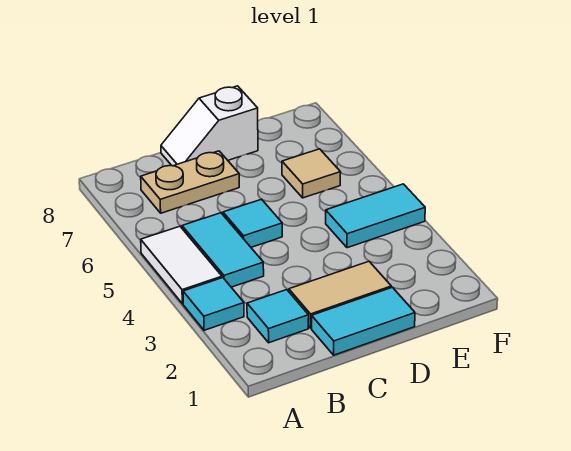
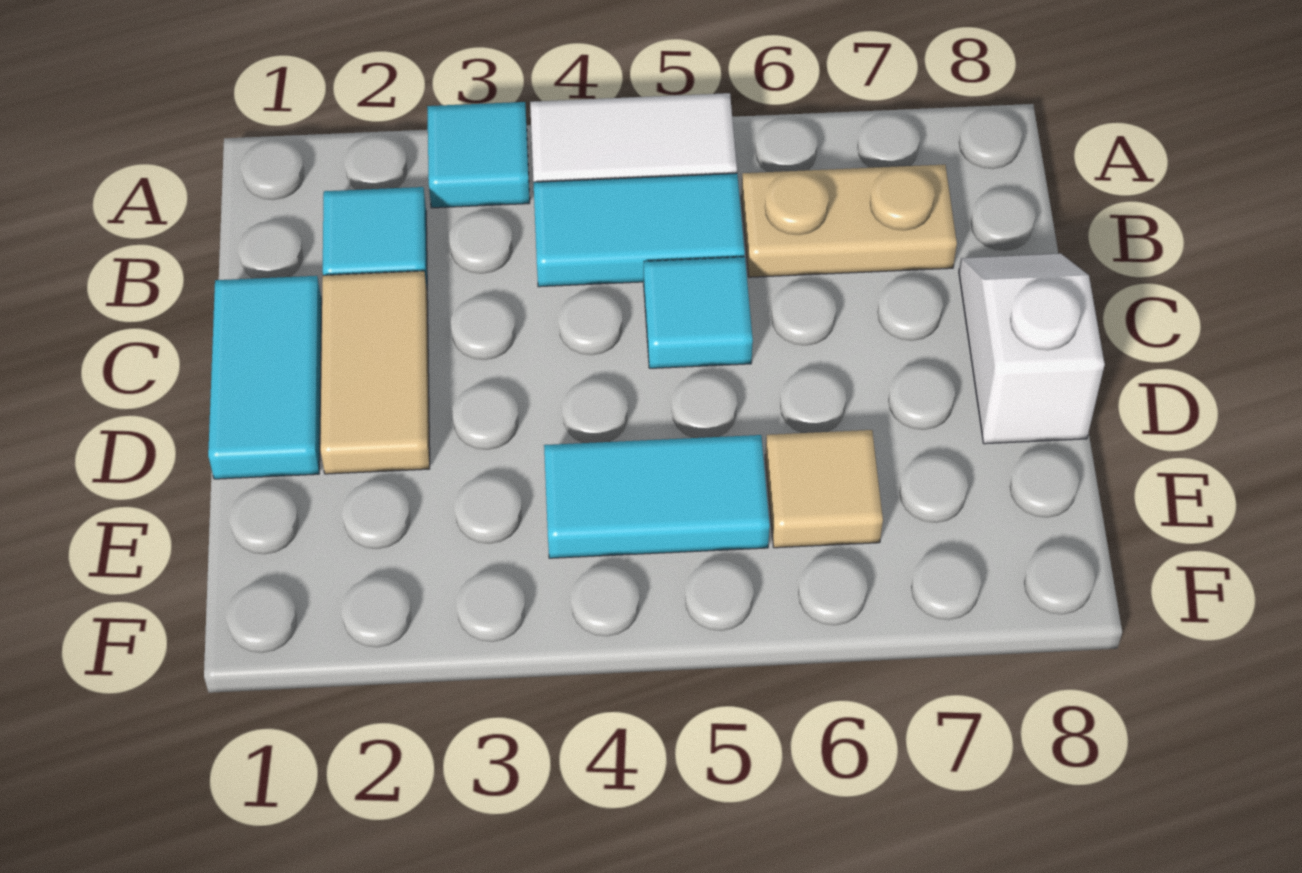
tan plate B7:C7 level 1 -> tan plate B6:B7 level 1
cyan tile E4:F4 level 1 -> cyan tile E4:E5 level 1

